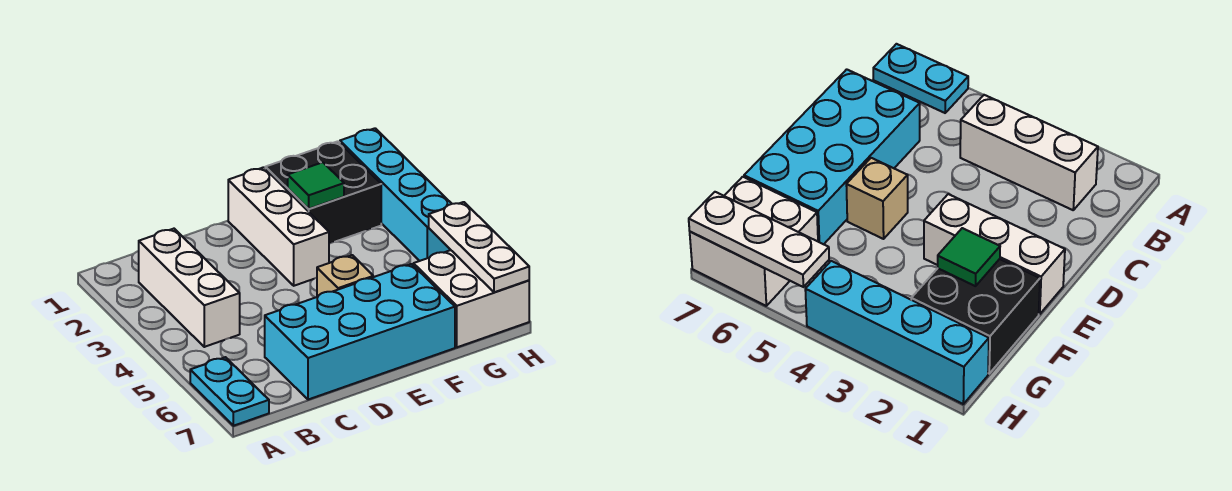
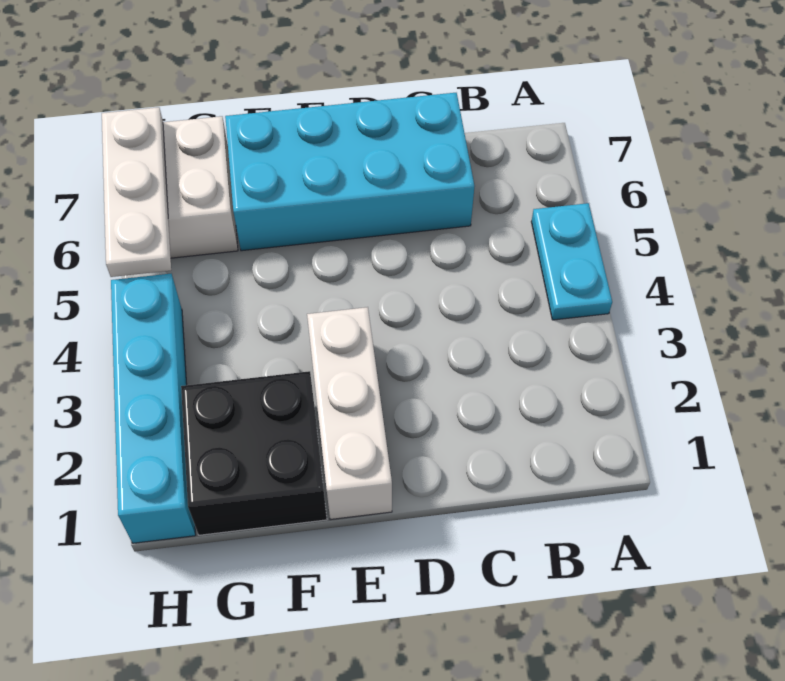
cyan plate A6:A7 level 1 -> cyan plate A4:A5 level 1
white brick B2:B4 level 1 -> none
tan brick E5 level 1 -> none
green tile F2 level 2 -> none

